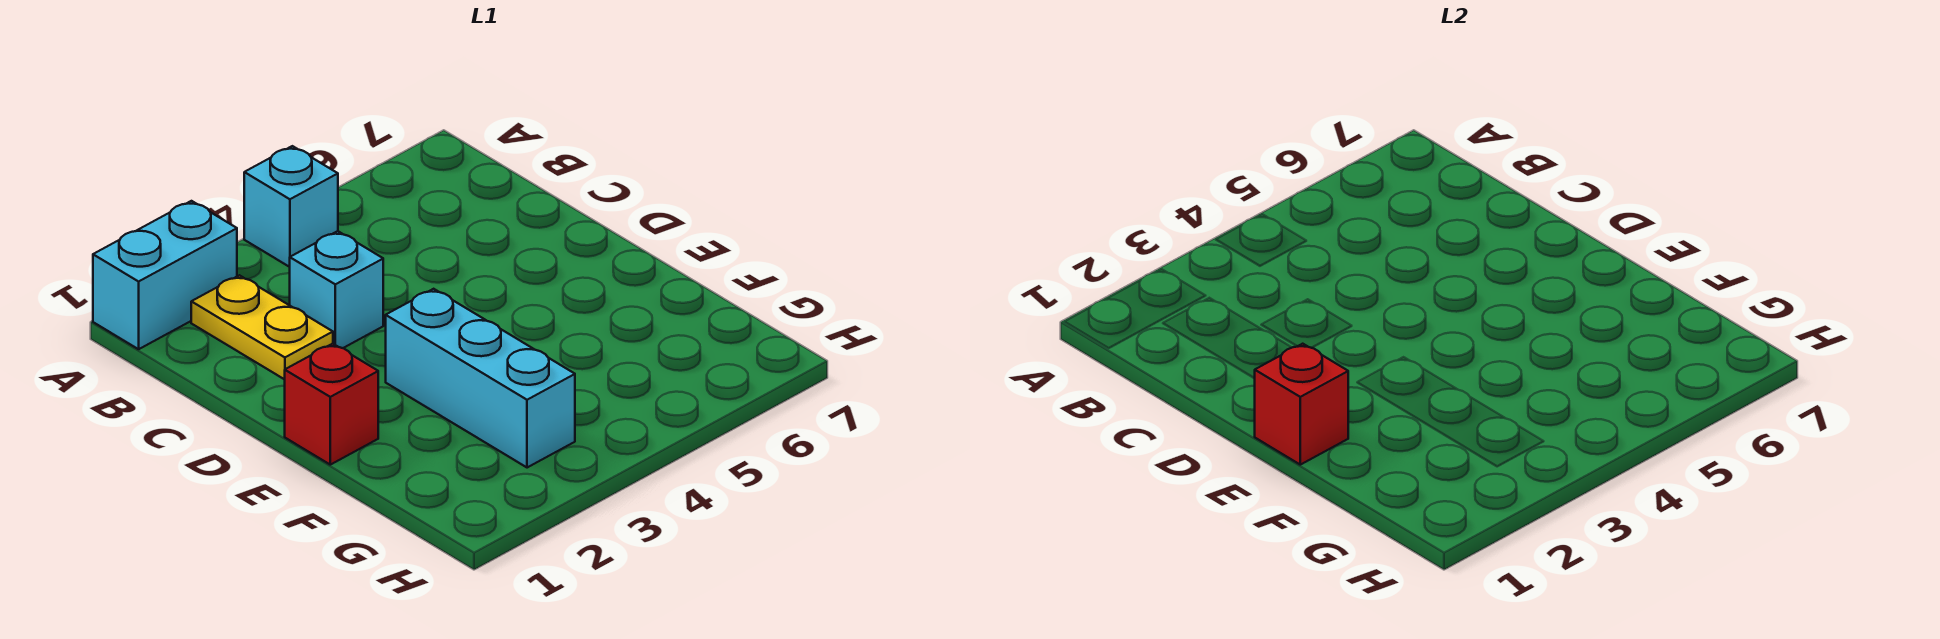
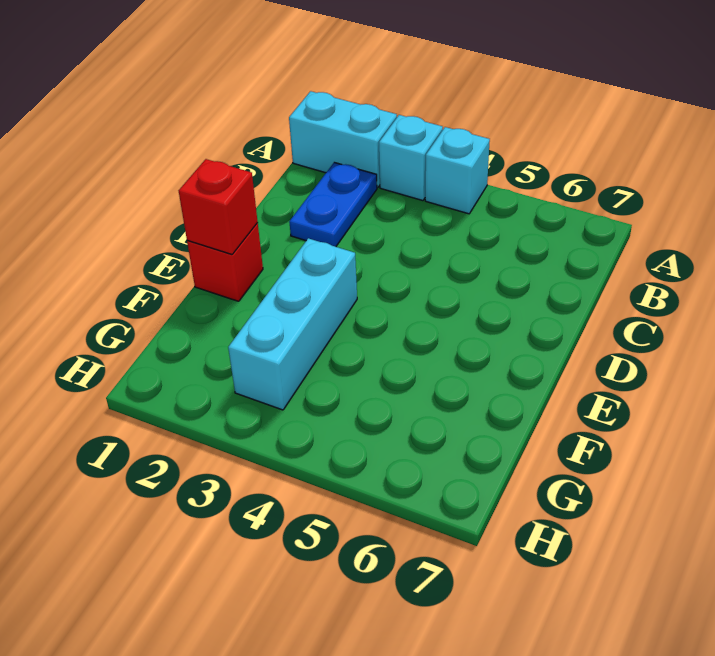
yellow plate B2:C2 level 1 -> blue plate B2:C2 level 1
cyan brick C3 level 1 -> cyan brick A3 level 1

